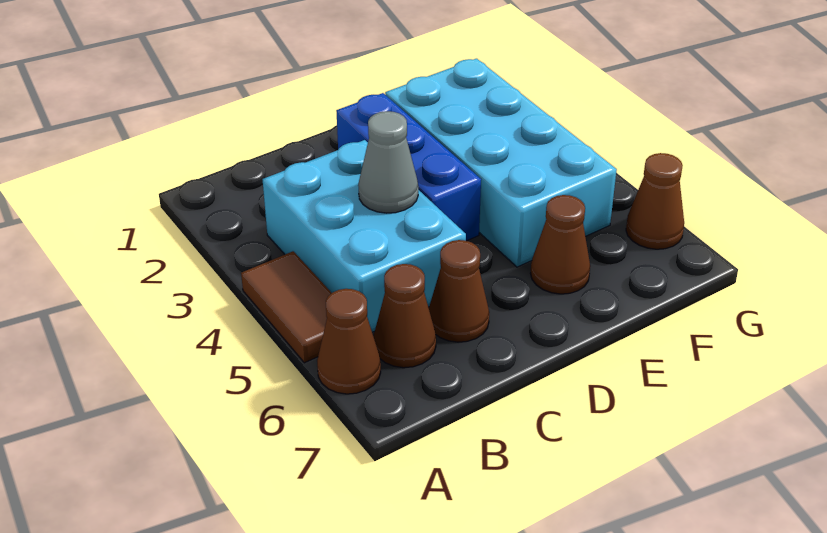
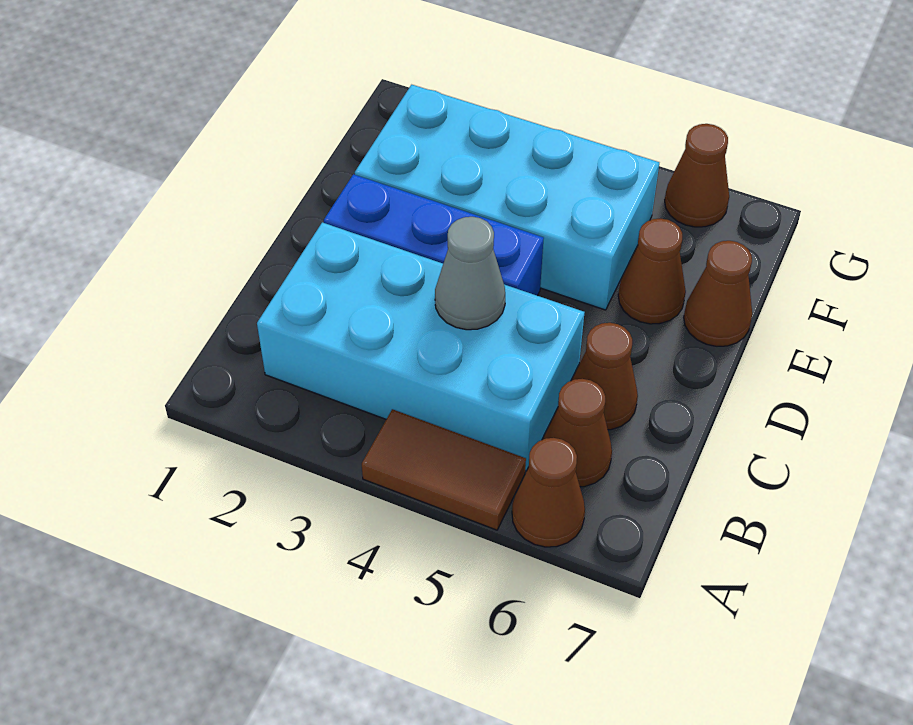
cyan brick B3:C5 level 1 -> cyan brick B2:C5 level 1
none -> brown cone E7 level 1

